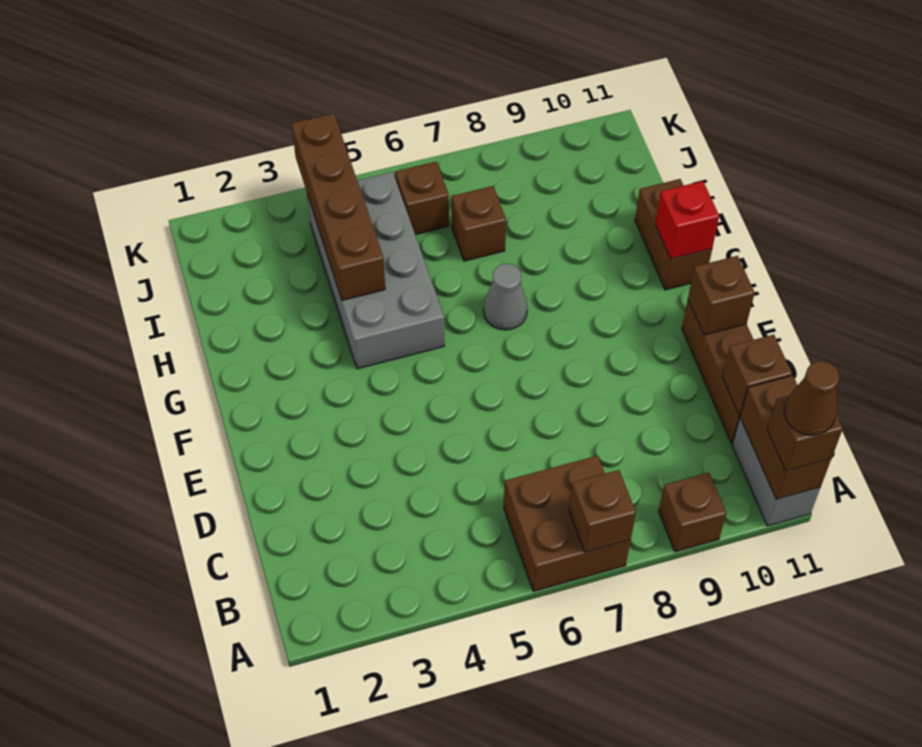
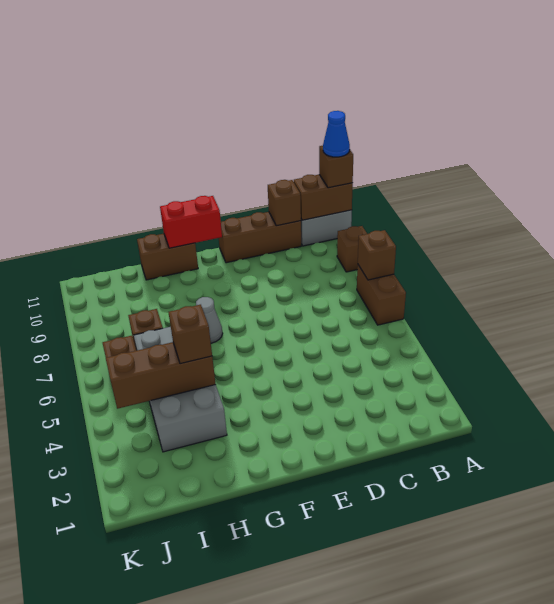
brown brick A6:B7 level 1 -> brown brick A6:A7 level 1
brown cone A11 level 4 -> blue cone A11 level 4
brown brick E11 level 2 -> brown brick H4 level 3
grey brick G4:J5 level 1 -> grey brick H3:I6 level 1
red brick G11 level 2 -> red brick F11:G11 level 2
brown brick H4:K4 level 2 -> brown brick H4:J4 level 2

